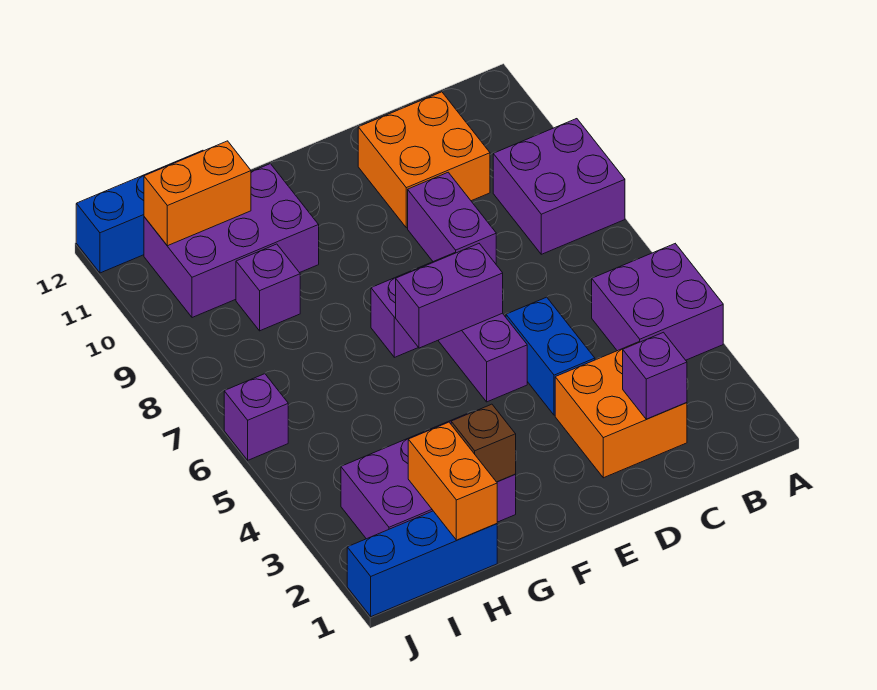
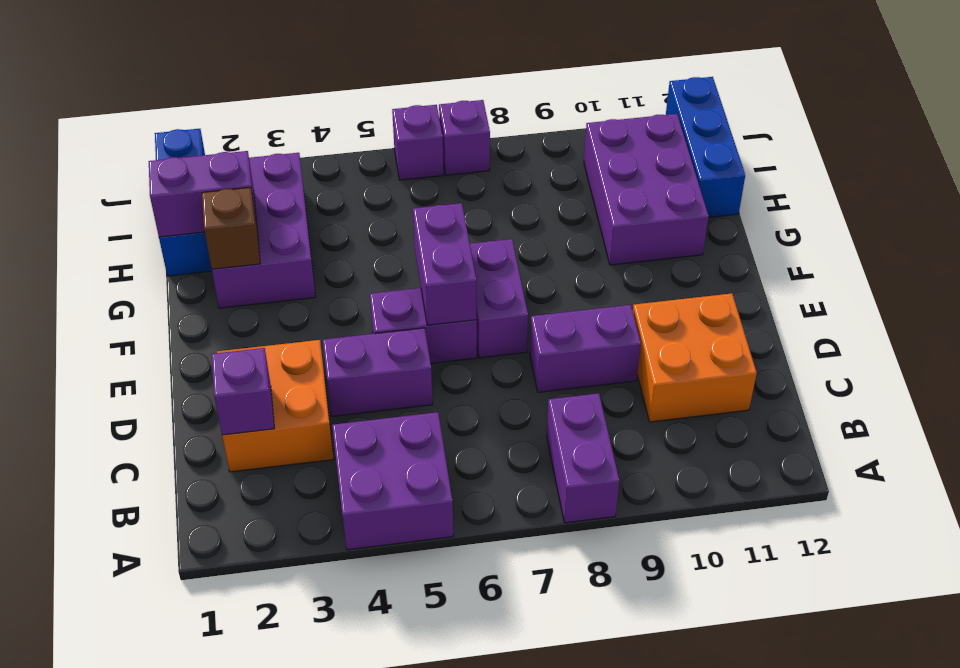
purple brick A8:B9 level 1 -> purple brick A8:B8 level 1
blue brick D4:D5 level 1 -> purple brick D4:D5 level 1
orange brick H1:H2 level 2 -> purple brick H1:H2 level 2
purple brick H9 level 1 -> purple brick J7 level 1
orange brick H11:I11 level 2 -> none

